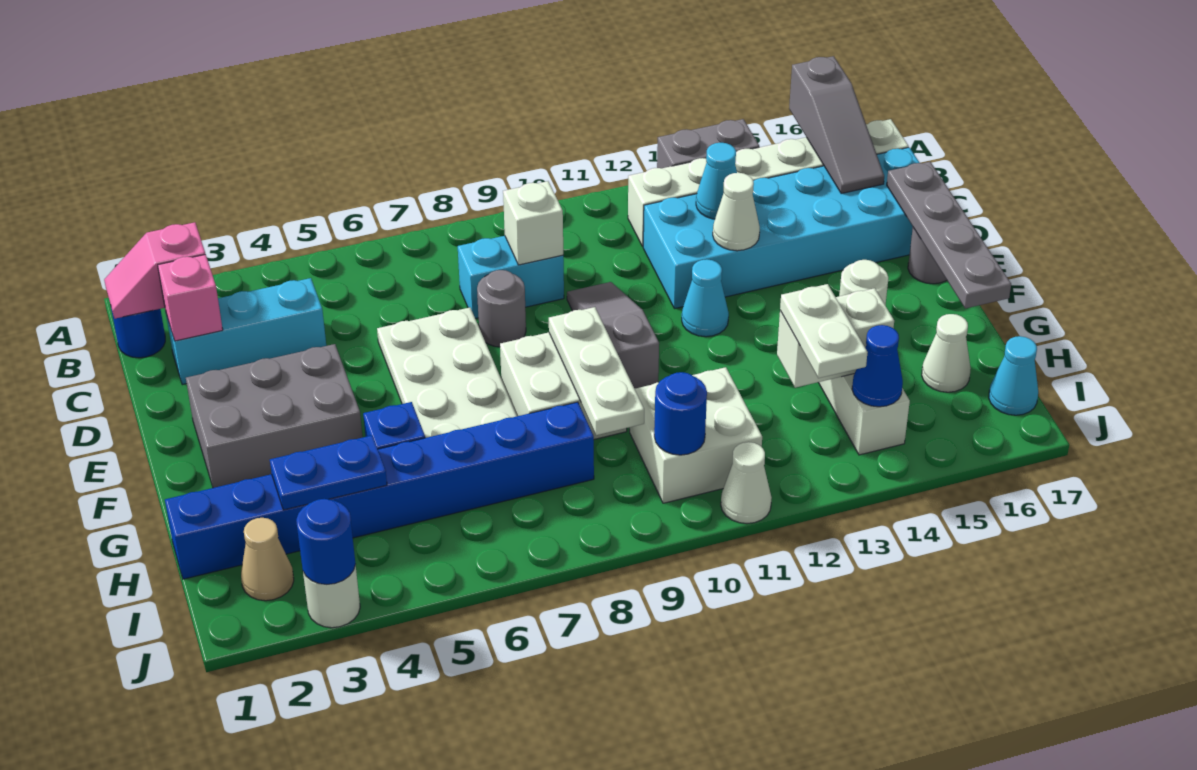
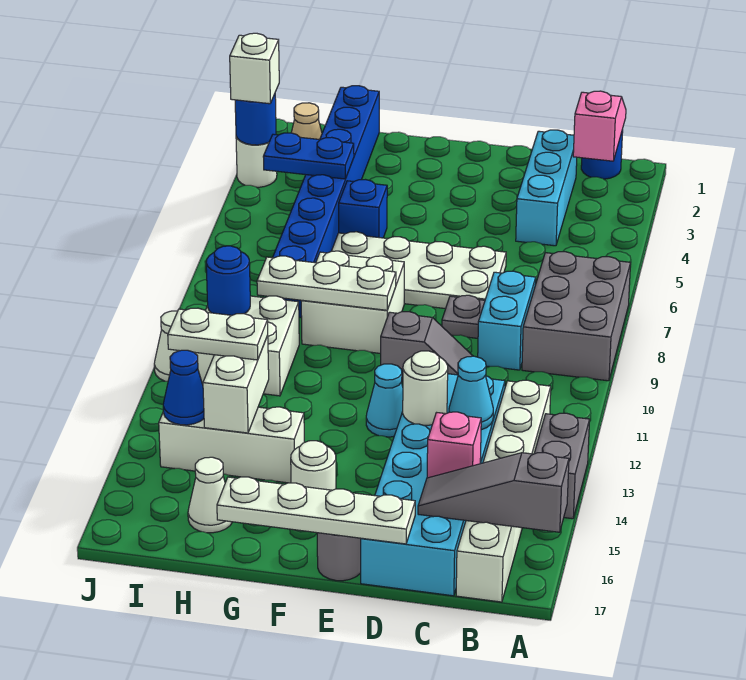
pink brick C2 level 2 -> pink brick C15 level 2
white brick C9 level 2 -> white brick J3 level 3
grey round brick D8 level 1 -> grey plate D8 level 1
grey slope D10:F10 level 1 top F -> grey slope D10:E10 level 1 top E
white cone D13 level 2 -> white round brick D13 level 2
grey plate D17:G17 level 2 -> white plate D17:G17 level 2
grey brick E2:F4 level 1 -> grey brick A7:B9 level 1
blue plate H3:H4 level 2 -> blue plate H4:I4 level 2
cyan cone I17 level 1 -> none

